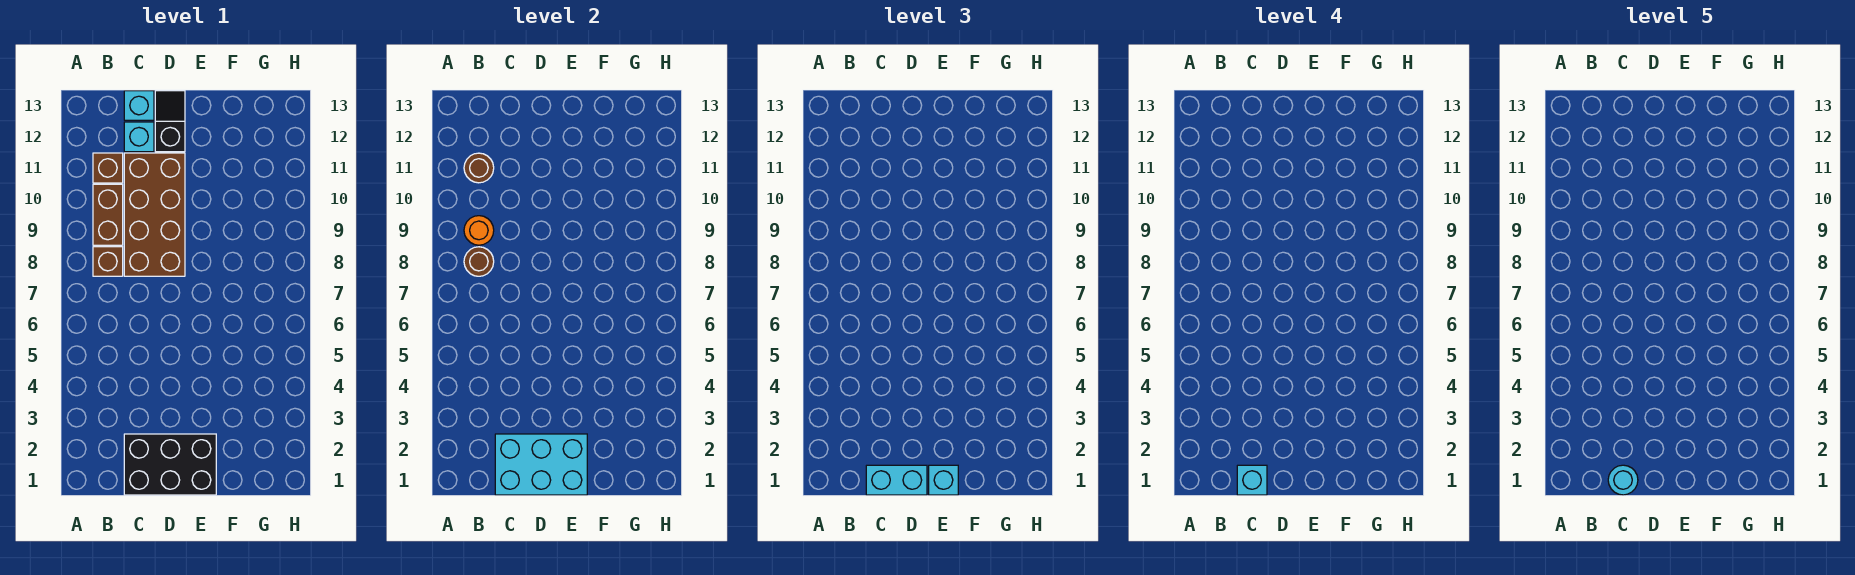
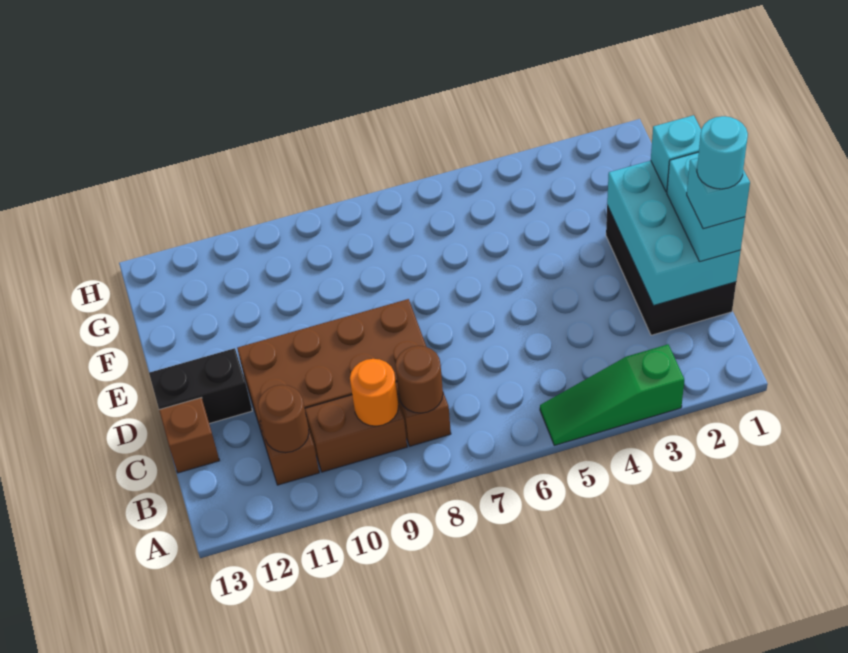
none -> green slope A3:A5 level 1 top 3
cyan brick C12 level 1 -> none
cyan brick C13 level 1 -> brown brick C13 level 1
black slope D12:D13 level 1 top 12 -> black brick D12:D13 level 1

